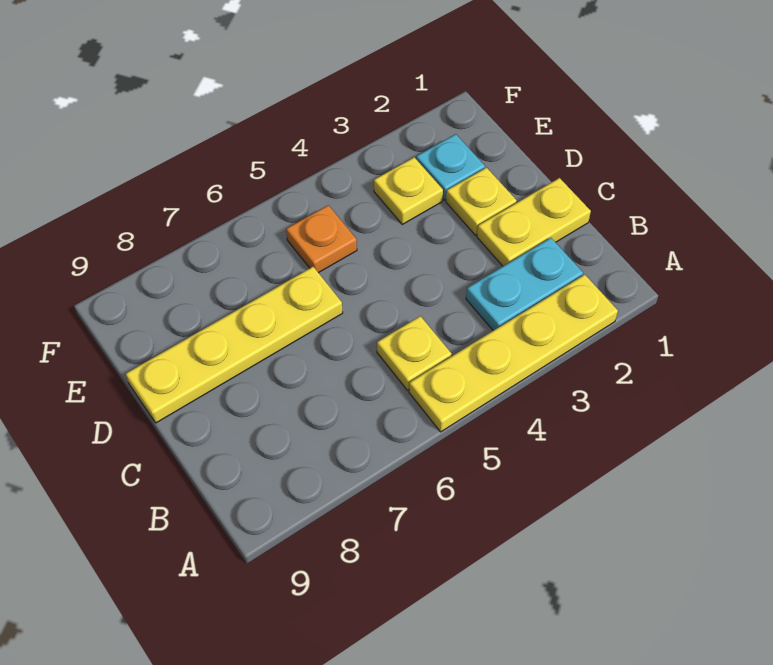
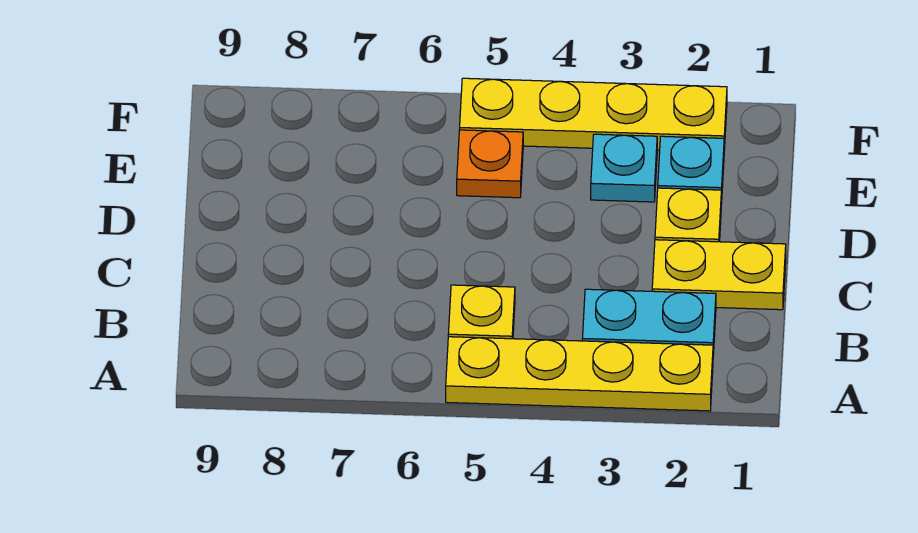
yellow plate D6:D9 level 1 -> yellow plate F2:F5 level 1
yellow plate E3 level 1 -> cyan plate E3 level 1

